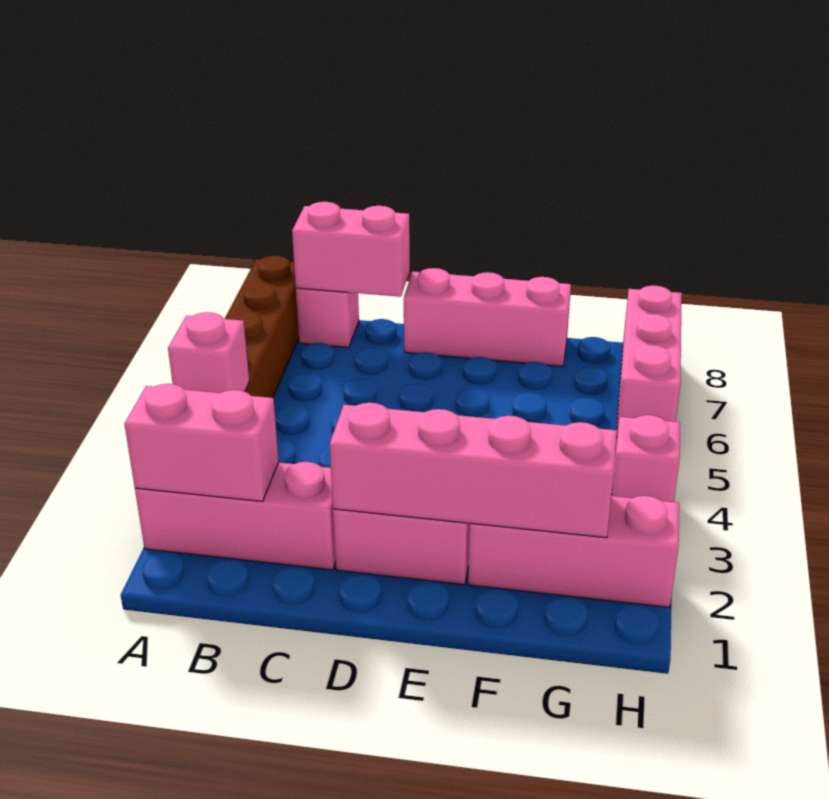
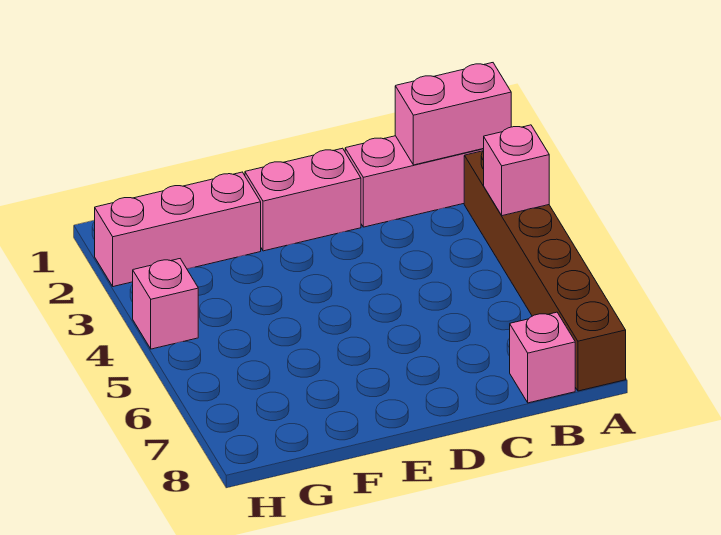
pink brick B8:C8 level 2 -> none
pink brick D2:G2 level 2 -> none
pink brick D8:F8 level 1 -> none
pink brick H6:H8 level 1 -> none

